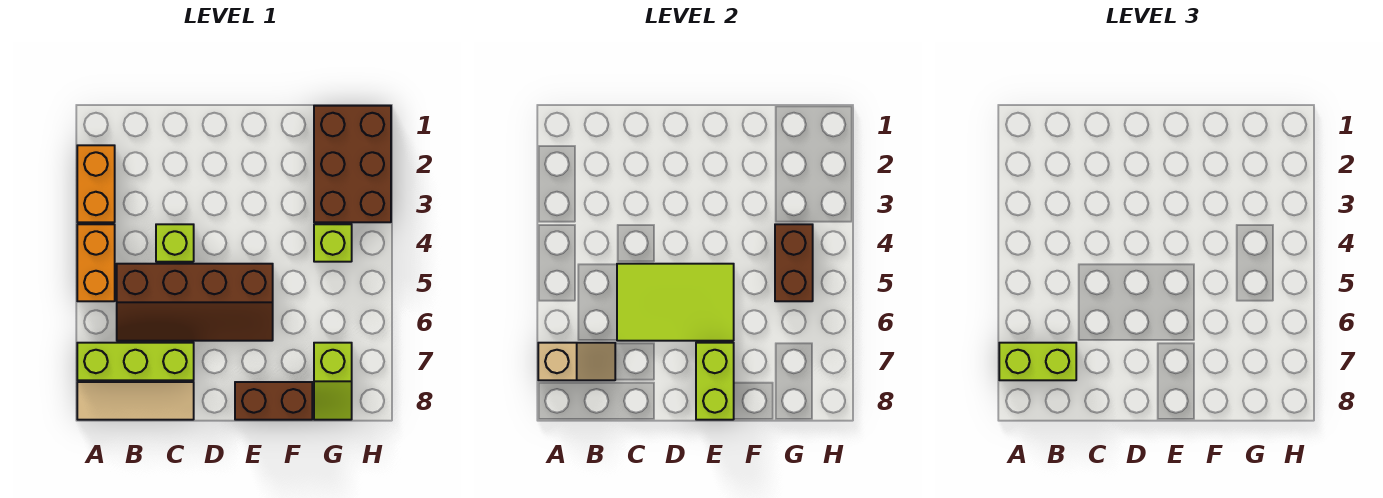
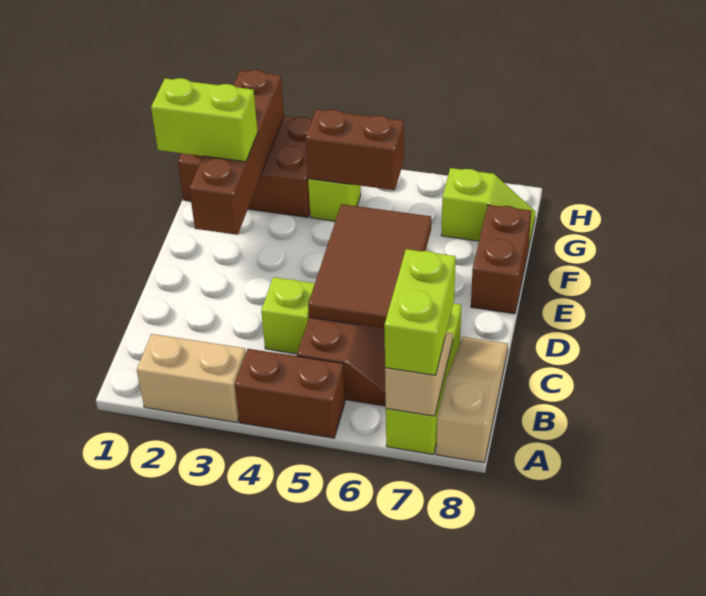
orange brick A2:A3 level 1 -> tan brick A2:A3 level 1
orange brick A4:A5 level 1 -> brown brick A4:A5 level 1
tan tile A8:C8 level 1 -> tan slope A8:C8 level 1 top A
lime tile C5:E6 level 2 -> brown tile C5:E6 level 2
none -> brown brick E2:H2 level 2
lime brick E7:E8 level 2 -> lime brick F1:F2 level 3

